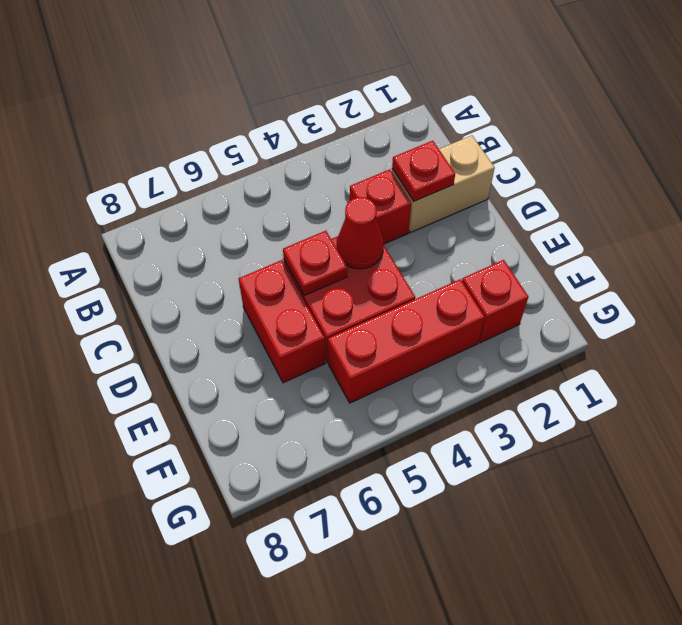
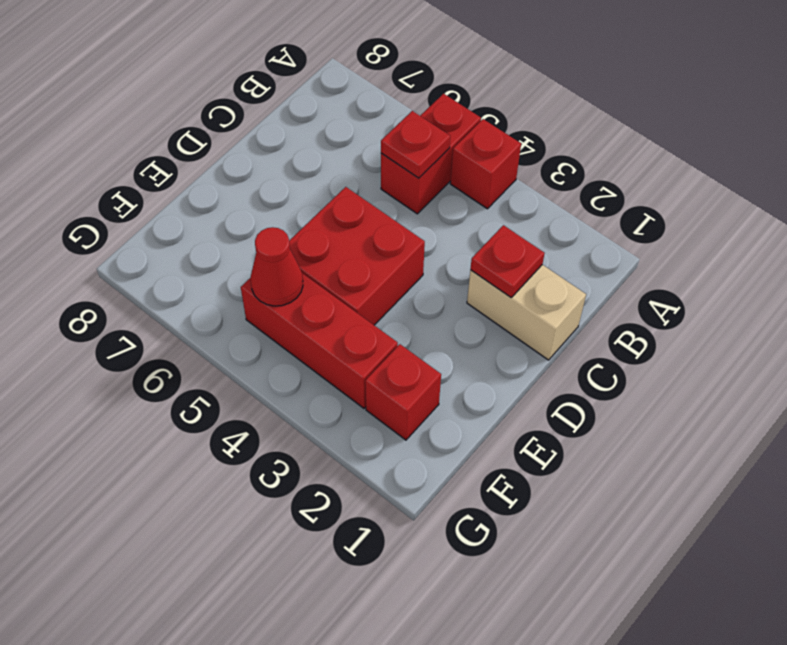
red brick C3 level 1 -> red brick A4 level 1
red cone D4 level 2 -> red cone F5 level 2
red plate D5 level 2 -> red plate B5 level 2
red brick D6:E6 level 1 -> red brick A5:B5 level 1

